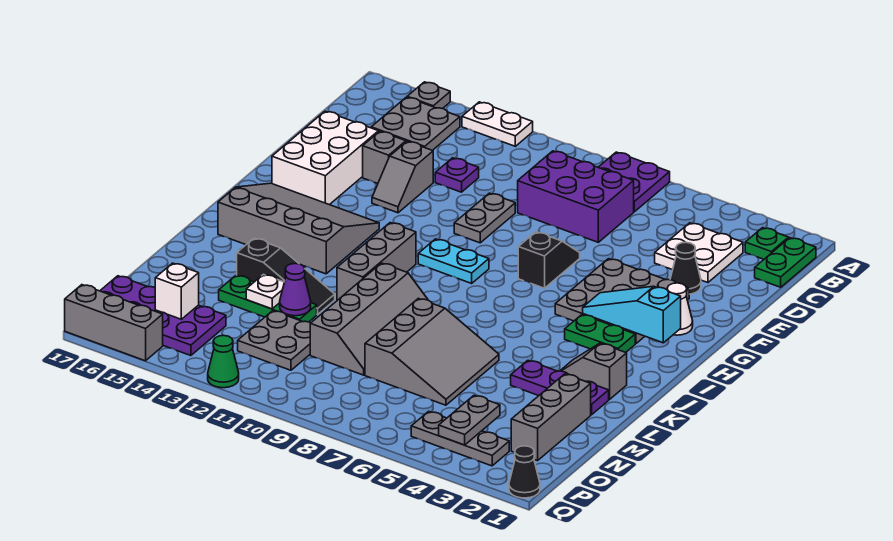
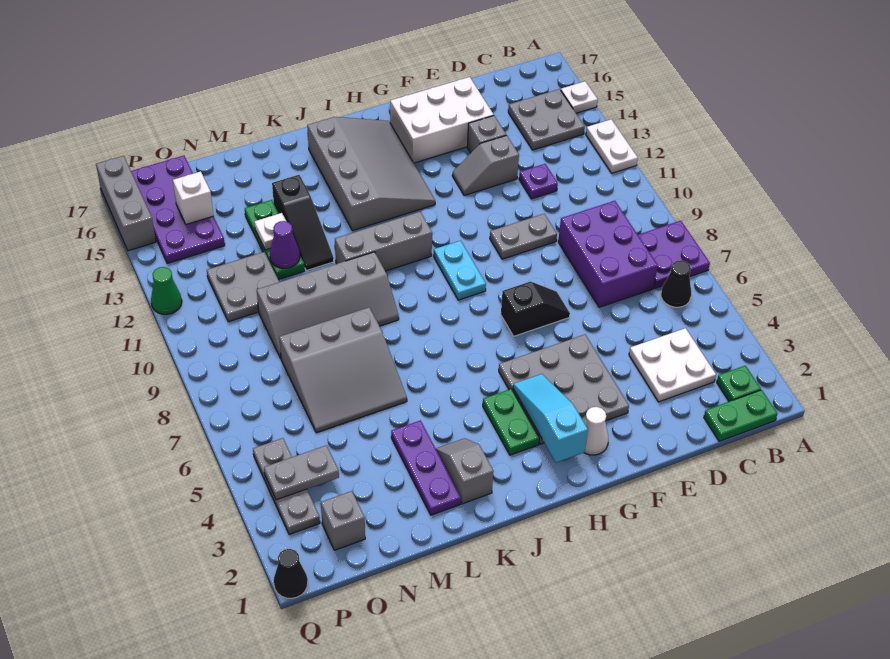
grey plate A15 level 1 -> white plate A15 level 1
black cone E3 level 1 -> black cone B6 level 1
grey brick M2:O2 level 1 -> grey brick O2 level 1

